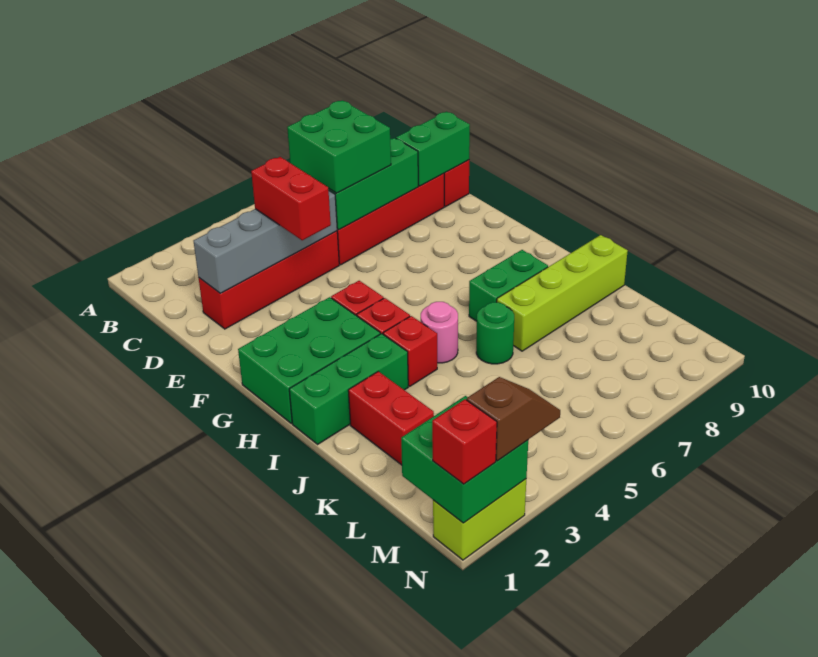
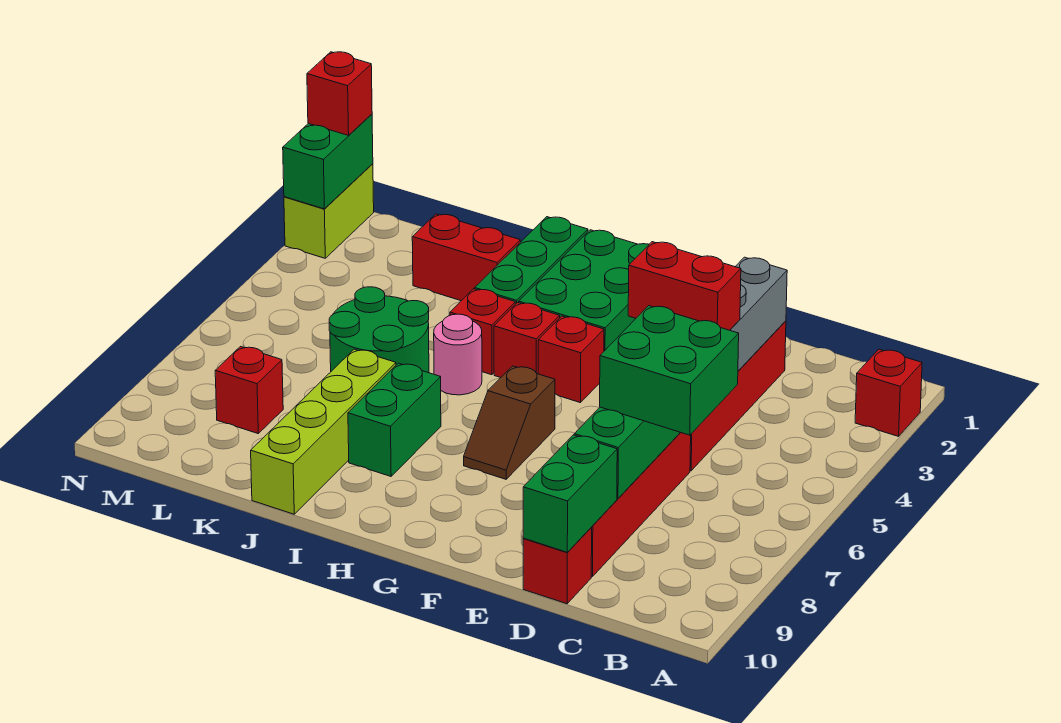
none -> red brick A2 level 1
green round brick J6 level 1 -> green round brick J5:K6 level 1
none -> red brick L8 level 1
green brick M1:N2 level 2 -> green brick N1:N2 level 2
brown slope N2:N3 level 3 top 2 -> brown slope G6:G7 level 1 top 6

